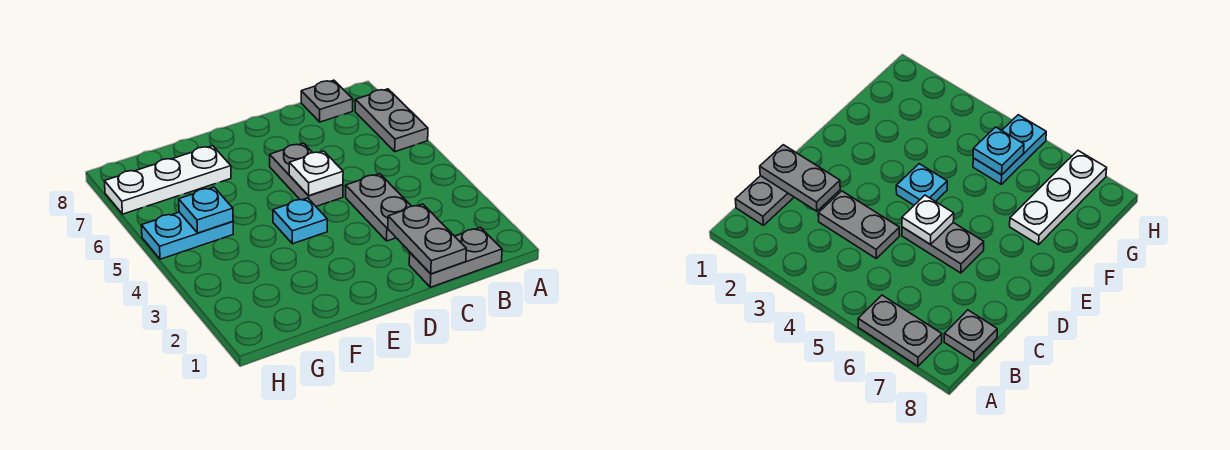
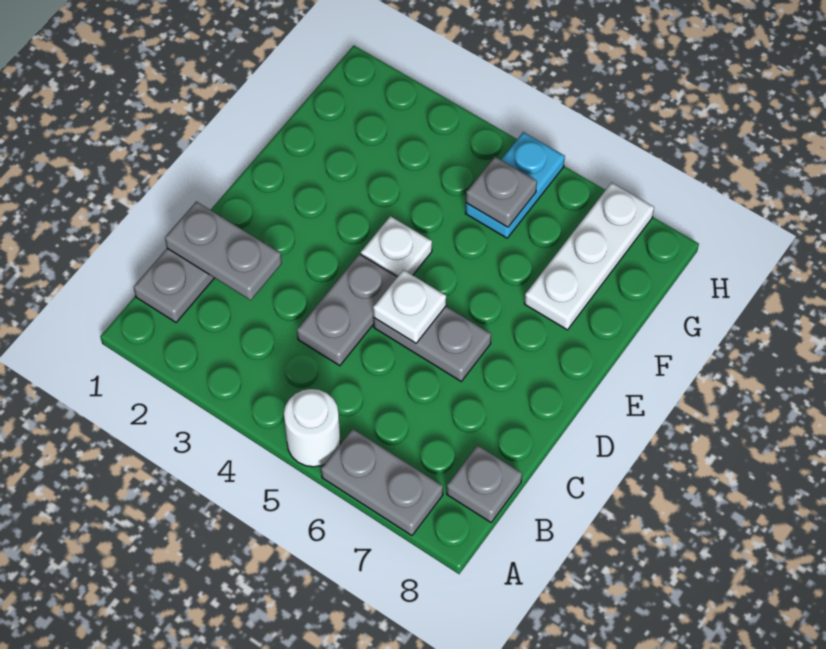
none -> white round brick A5 level 1
grey plate C3:C4 level 1 -> grey plate C4:D4 level 1
cyan plate E4 level 1 -> white plate E4 level 1
cyan plate G5 level 2 -> grey plate G5 level 2

